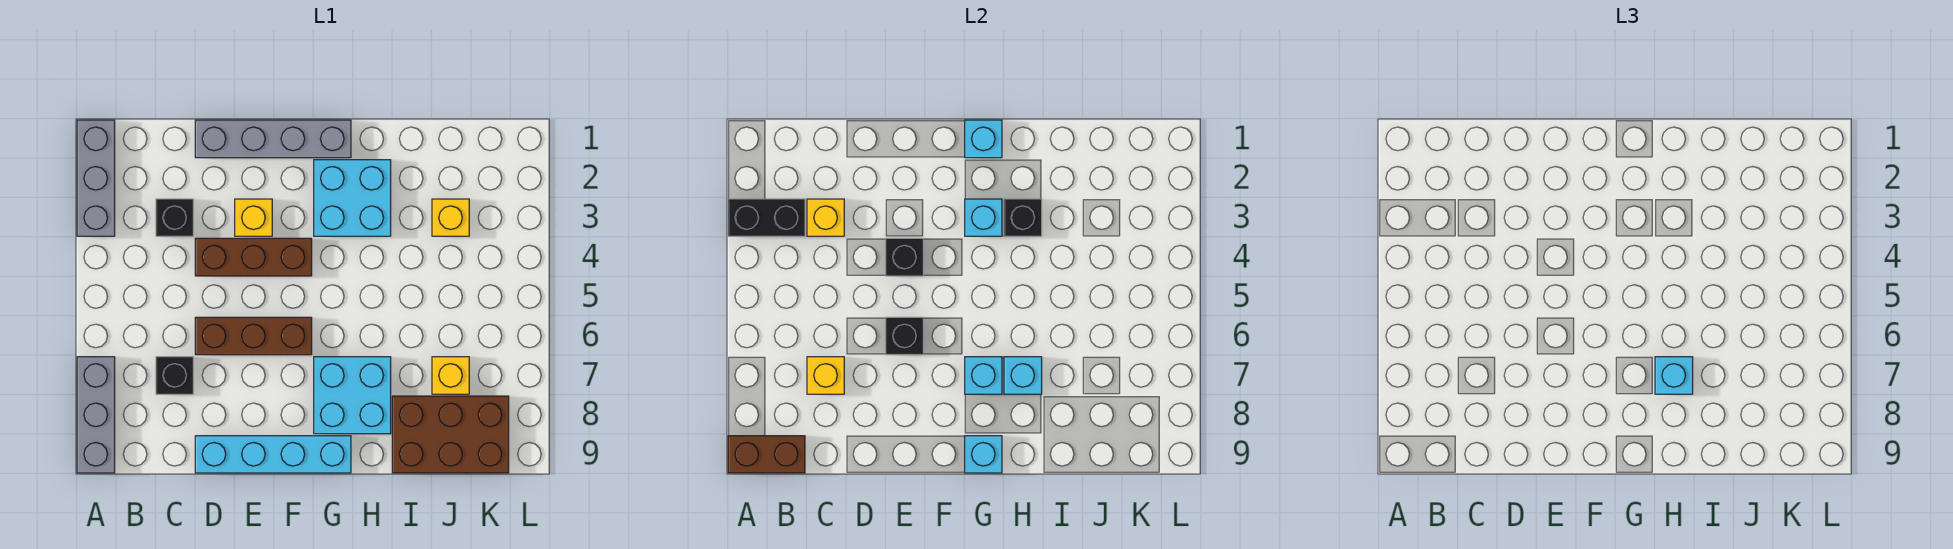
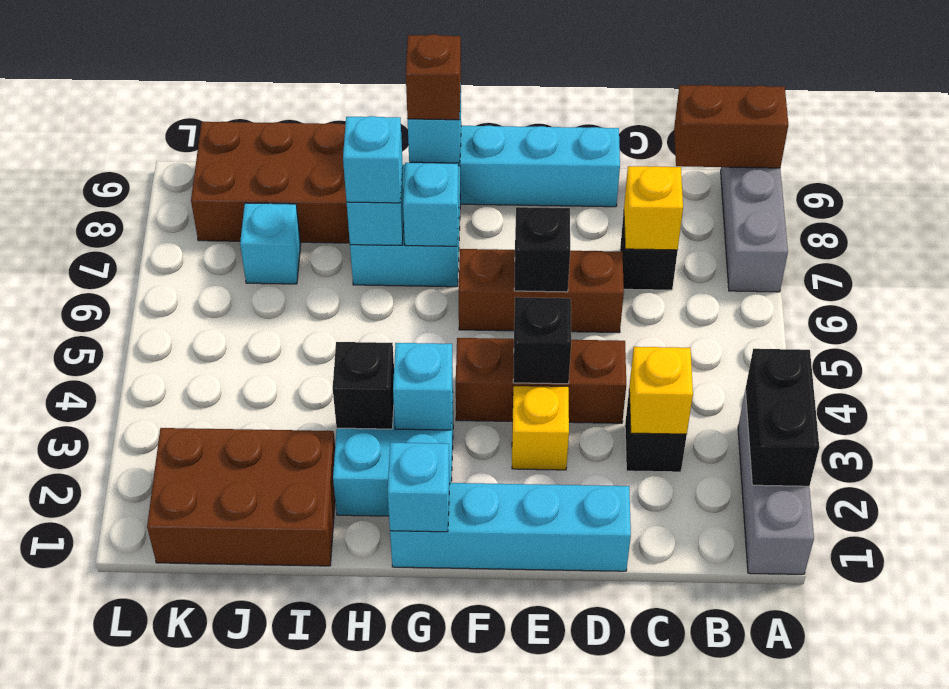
black brick A3:B3 level 2 -> black brick A2:A3 level 2
grey brick D1:G1 level 1 -> cyan brick D1:G1 level 1
none -> brown brick G9 level 3
none -> brown brick I1:K2 level 1
yellow brick J3 level 1 -> none
yellow brick J7 level 1 -> cyan brick J7 level 1

